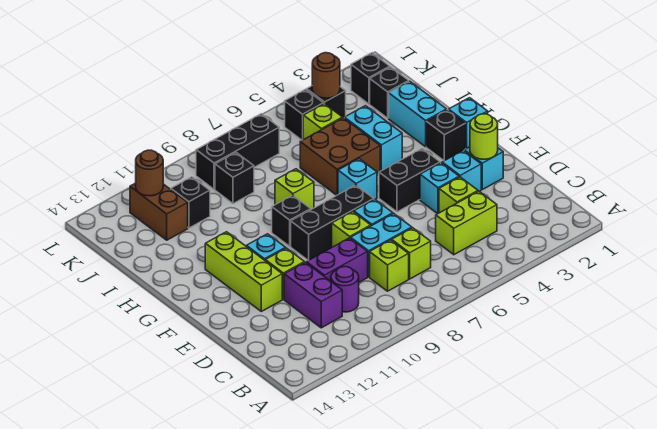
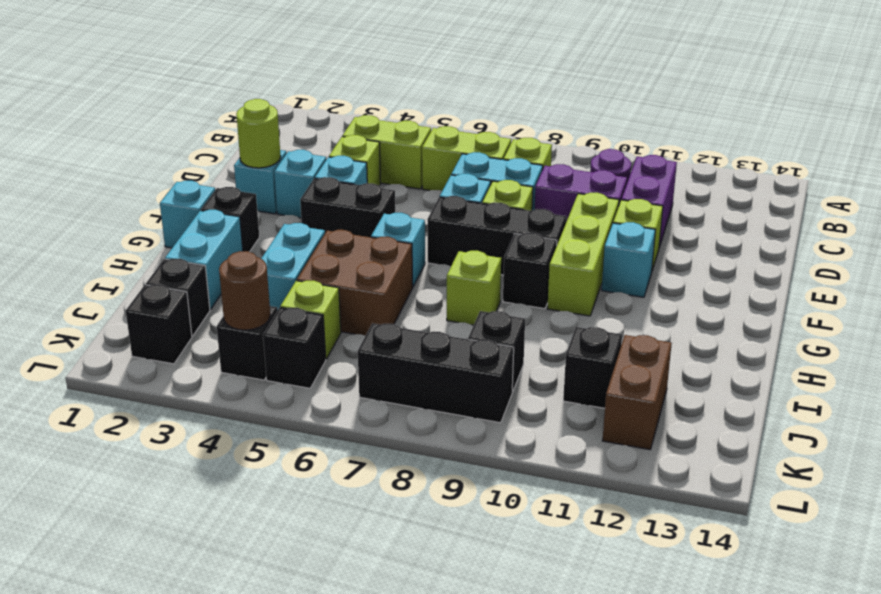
lime brick C7 level 1 -> lime brick C6:C7 level 1
lime brick E12:G12 level 1 -> lime brick E10:G10 level 1
brown round brick K12 level 2 -> none

